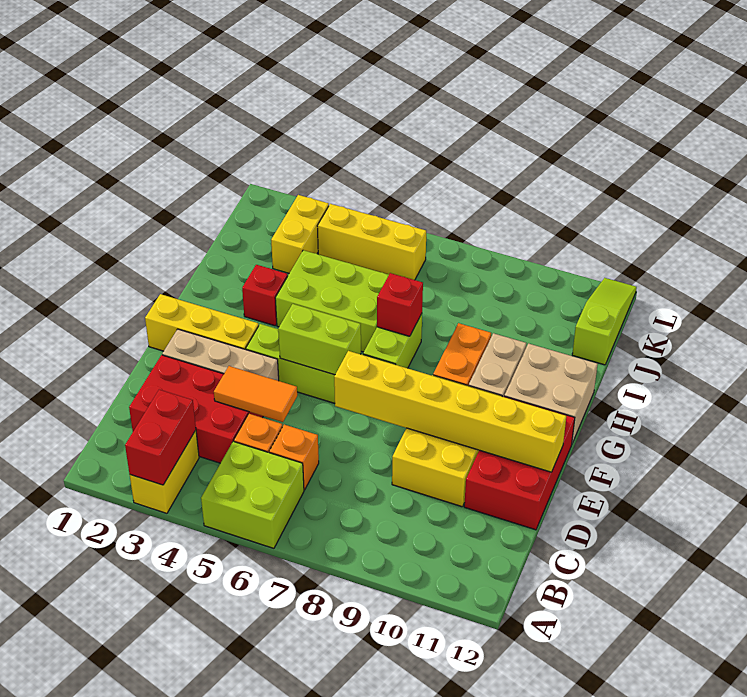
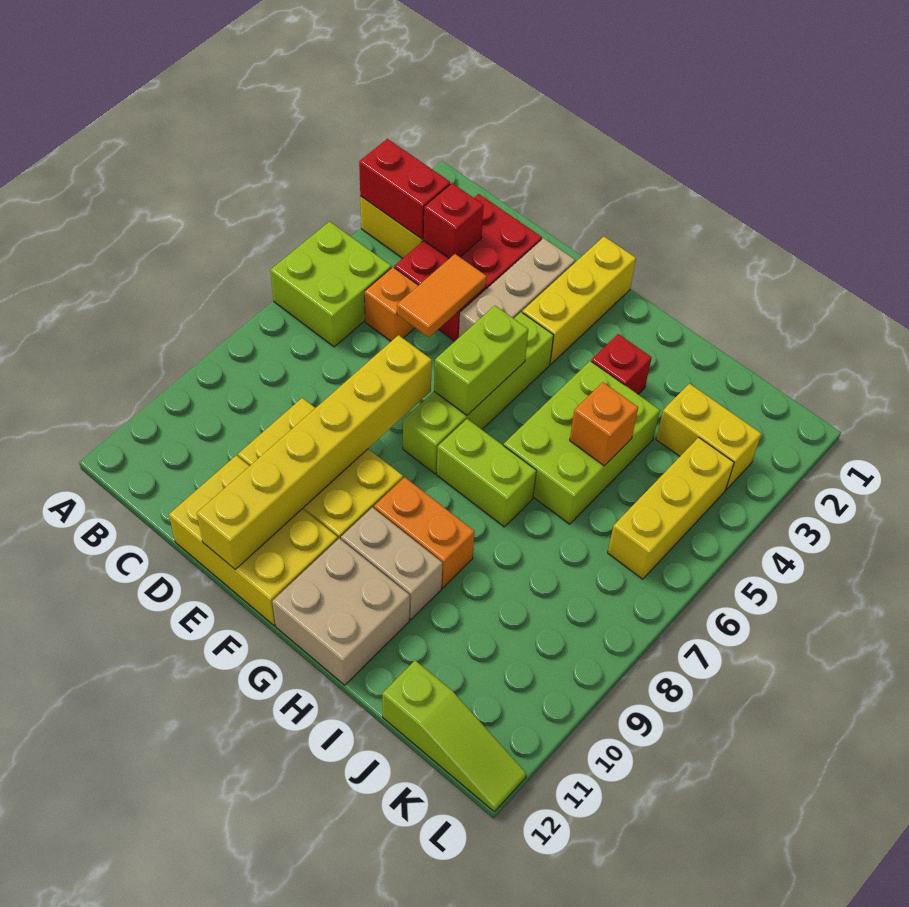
orange brick C6 level 1 -> orange brick I5 level 2
red brick D11:F12 level 1 -> yellow brick D11:F12 level 1
red brick H7 level 2 -> red brick C3 level 2

